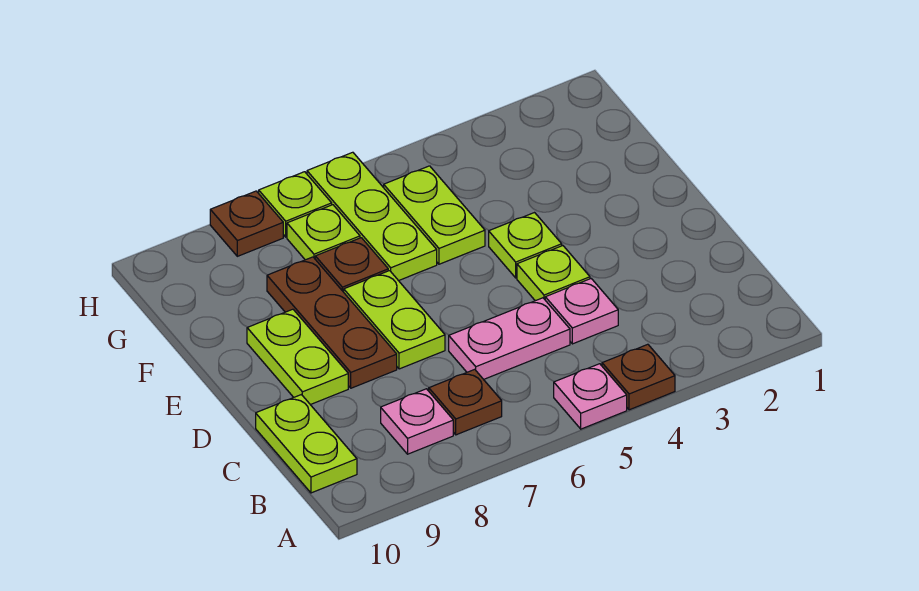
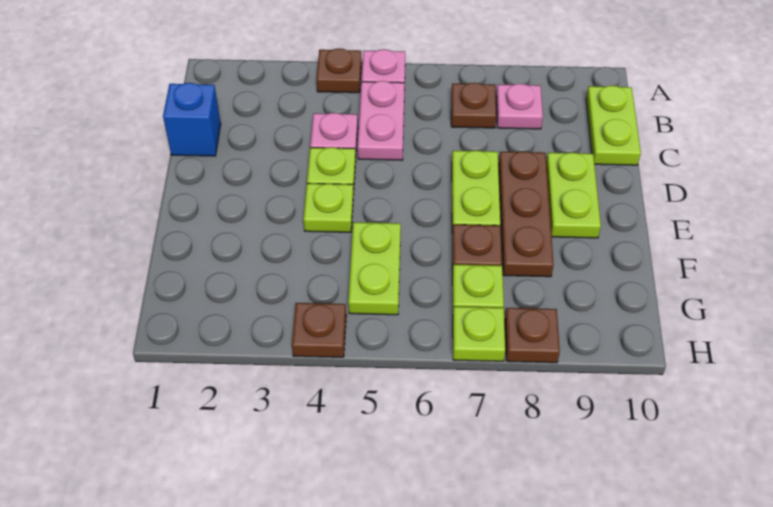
none -> blue brick C1 level 1
pink plate C5:C6 level 1 -> pink plate B5:C5 level 1
lime plate F6:H6 level 1 -> none
none -> brown plate H4 level 1

